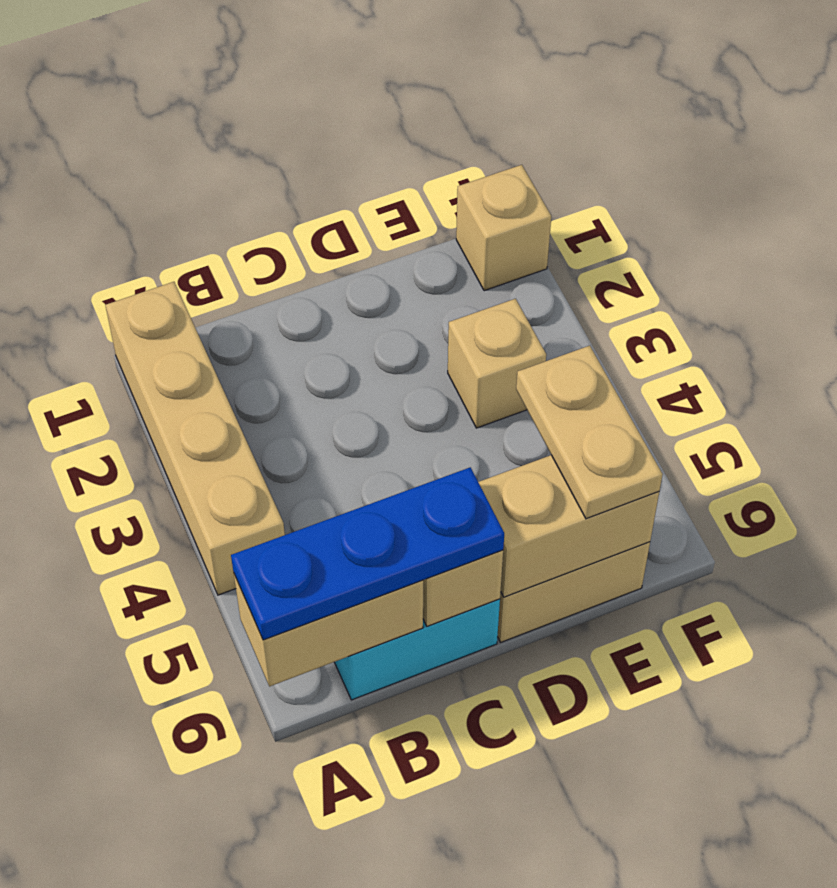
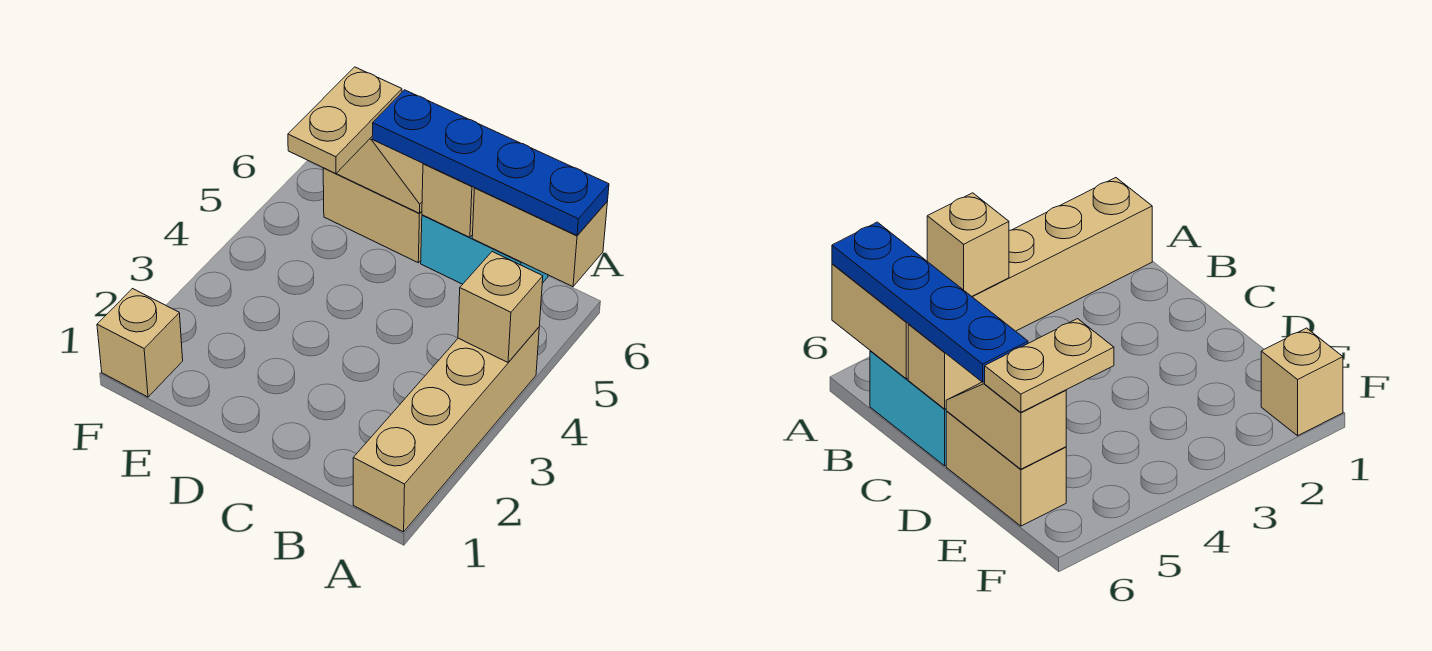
blue plate A6:C6 level 3 -> blue plate A6:D6 level 3
tan brick D6:E6 level 2 -> tan slope D6:E6 level 2 top E
tan brick E3 level 1 -> tan brick A4 level 2

